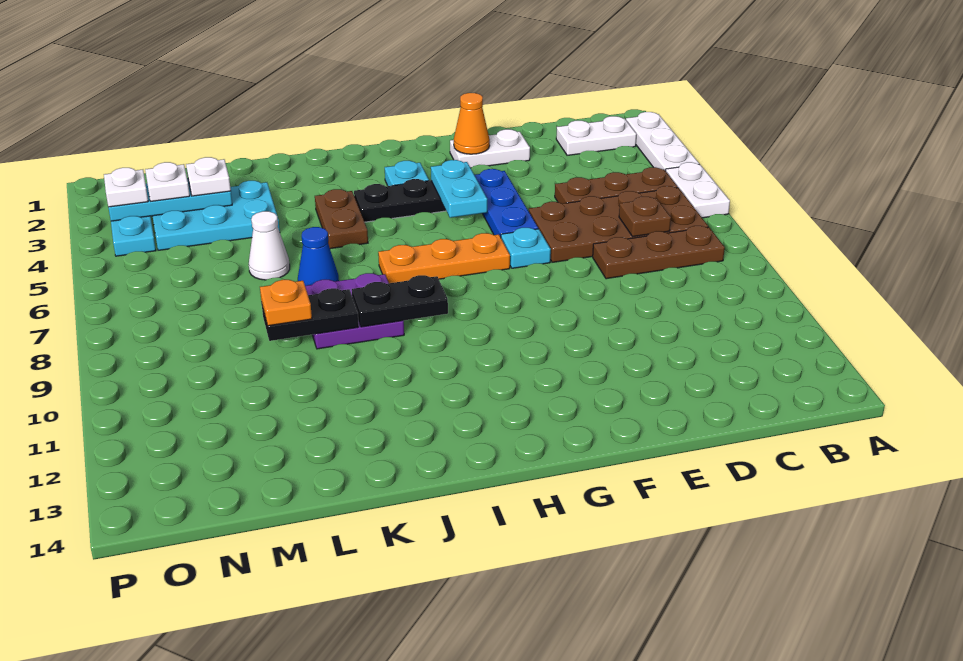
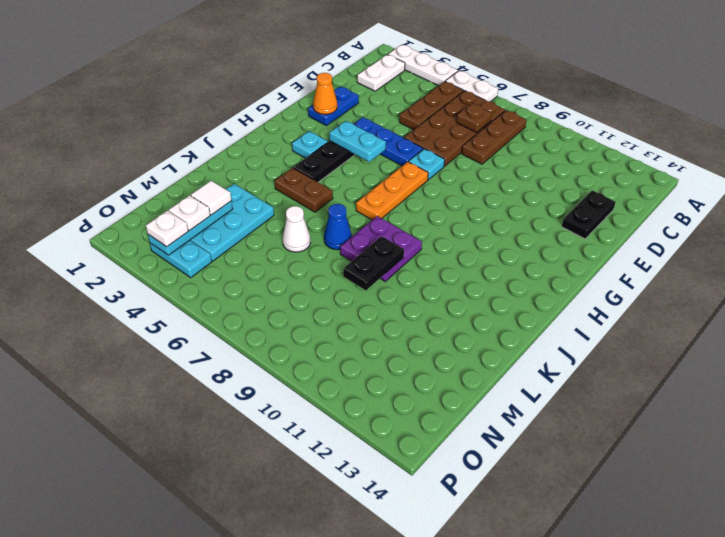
white plate E2:F2 level 1 -> blue plate E2:F2 level 1
black plate I9:J9 level 2 -> black plate D13:E13 level 1
orange plate L9 level 3 -> none
white plate M3 level 3 -> white tile M3 level 3

